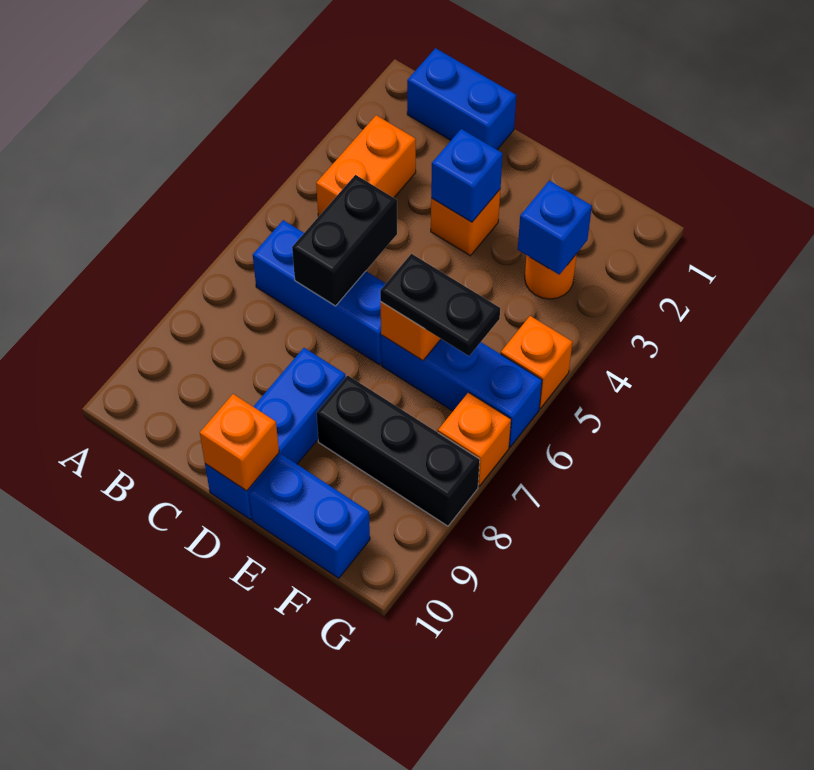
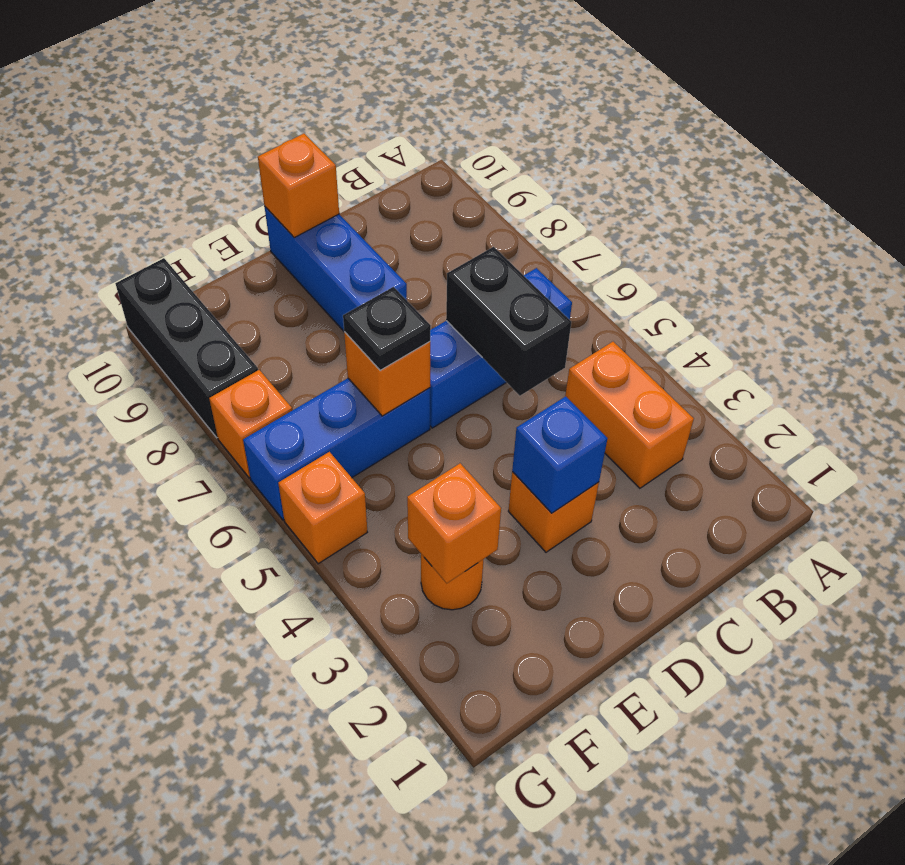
blue brick B1:C1 level 1 -> none
black plate E6:F6 level 3 -> black plate E6 level 3
black brick E8:G8 level 1 -> black brick G8:G10 level 1
blue brick E10:F10 level 1 -> none
blue brick F3 level 2 -> orange brick F3 level 2

